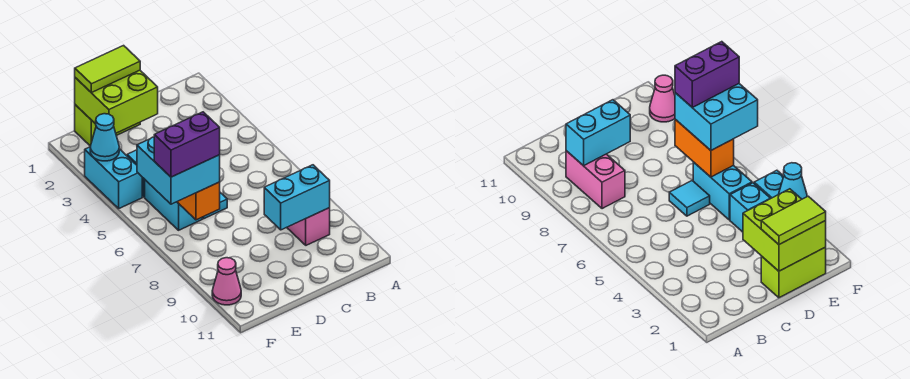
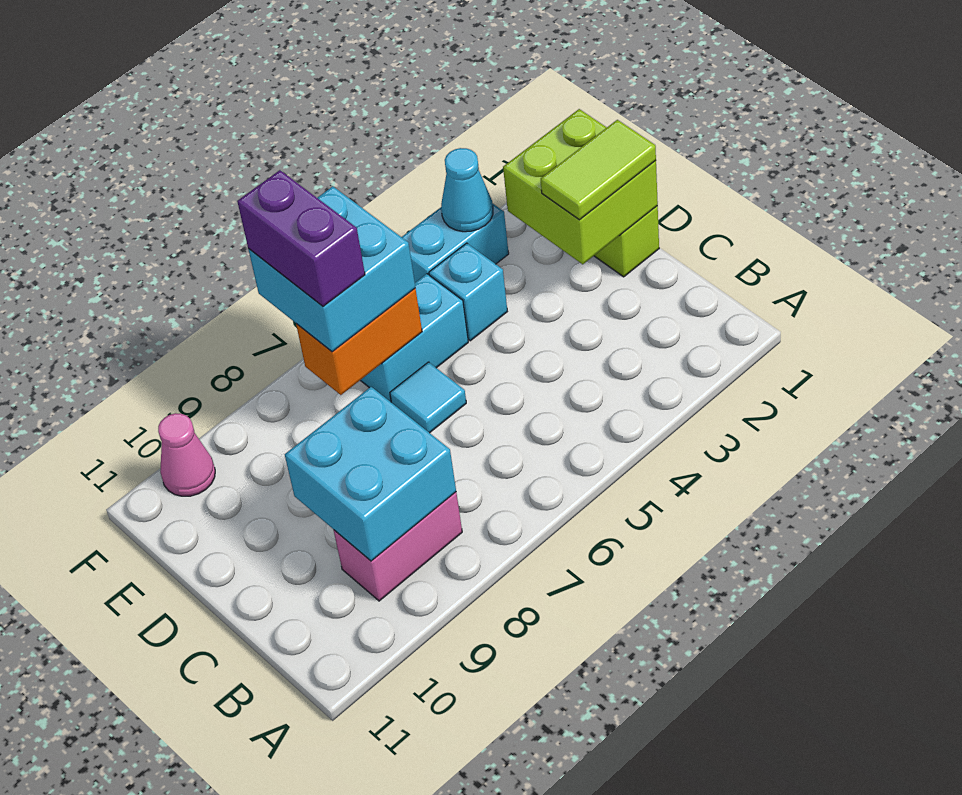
cyan brick B9:C9 level 2 -> cyan brick B8:C9 level 2
lime tile D1:E1 level 3 -> lime tile D1:D2 level 3

